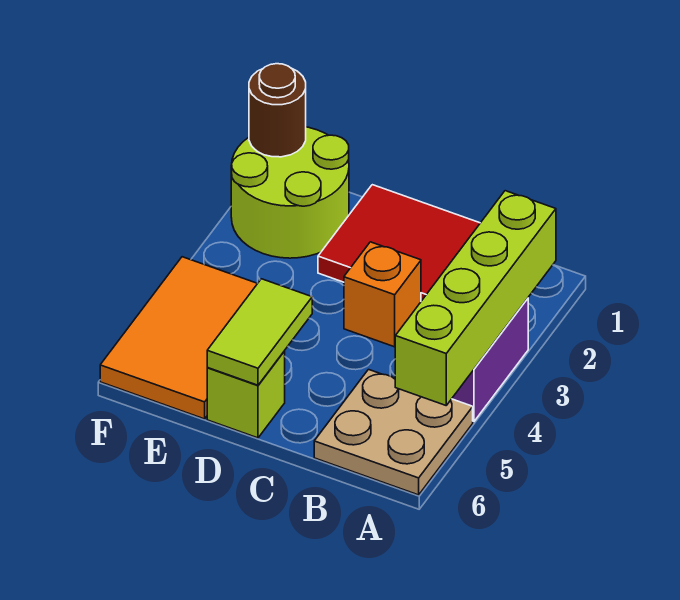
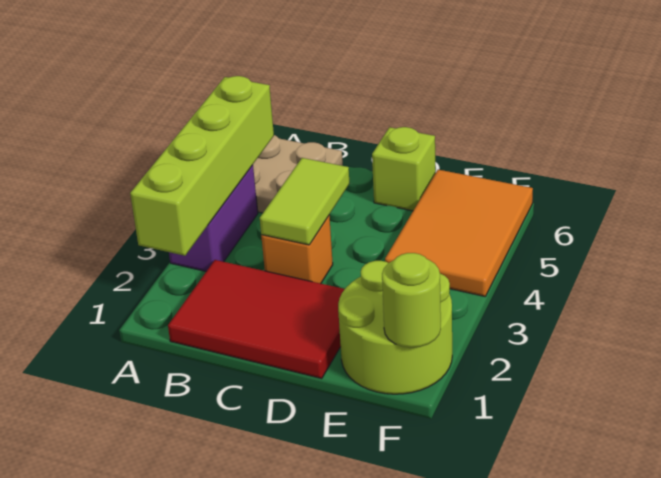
lime tile D5:D6 level 2 -> lime tile C3:C4 level 2
brown round brick F1 level 2 -> lime round brick F1 level 2

